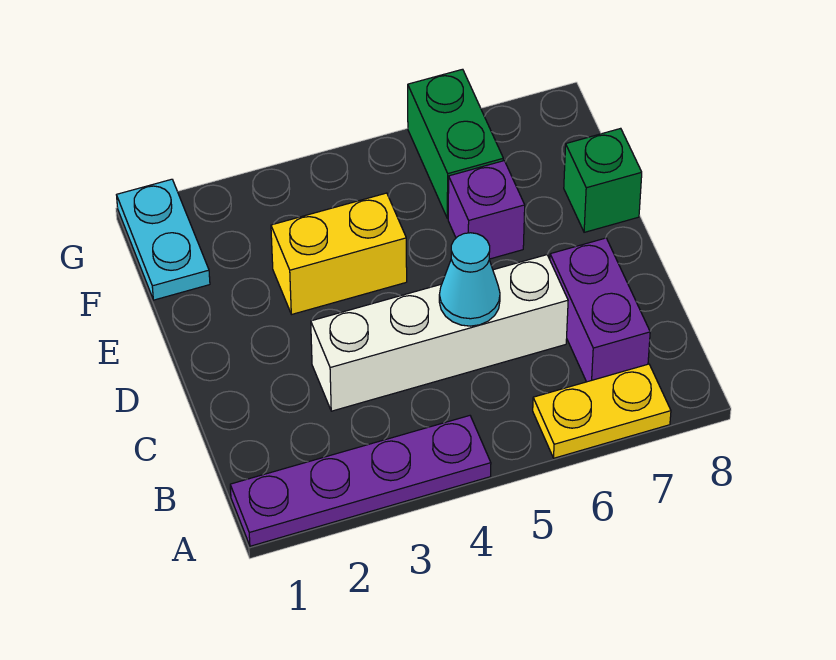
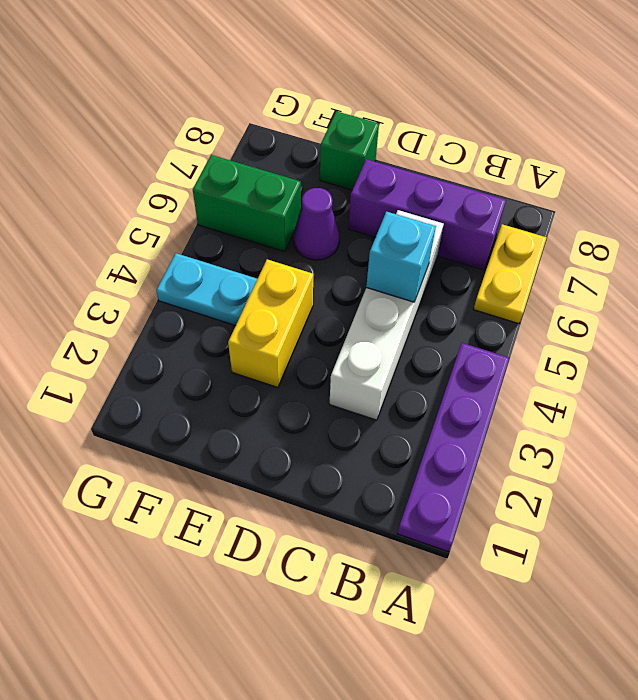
purple brick B7:C7 level 1 -> purple brick B7:D7 level 1
cyan cone C5 level 2 -> cyan brick C5 level 2
purple brick E6 level 1 -> purple cone E6 level 1
cyan plate F1:G1 level 1 -> cyan plate F4:G4 level 1

